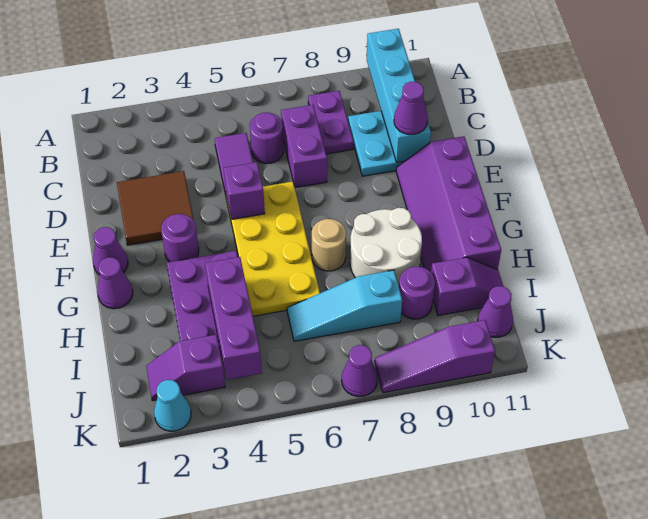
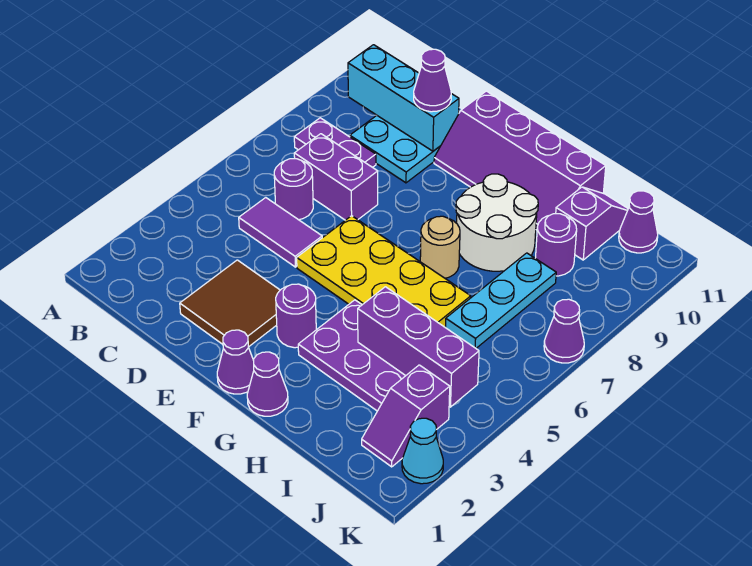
cyan brick A10:D10 level 2 -> cyan brick B10:D10 level 2
purple brick E5 level 2 -> none
cyan slope I6:I8 level 1 top 8 -> cyan plate I6:I8 level 1
purple slope K8:K10 level 1 top 10 -> none

